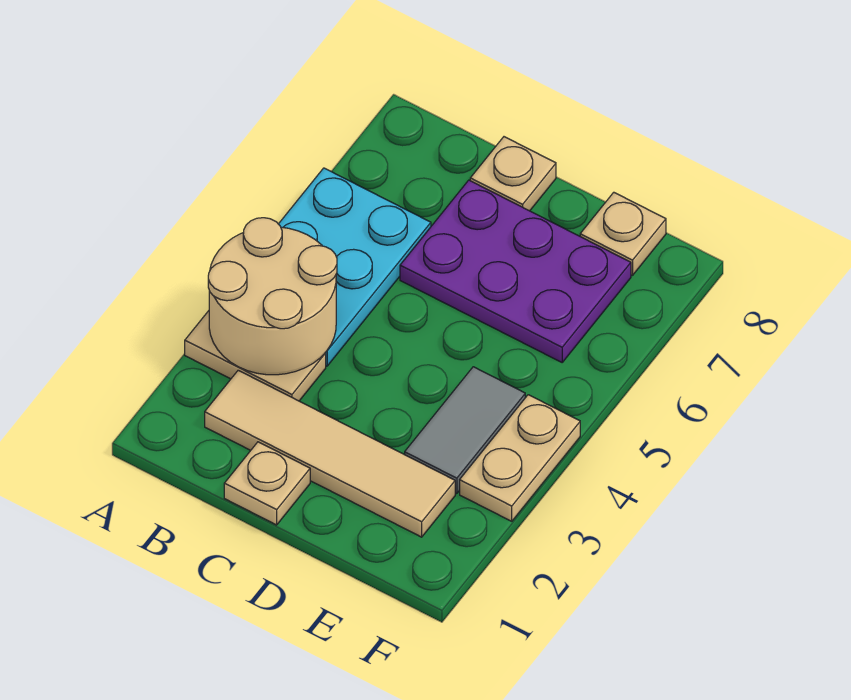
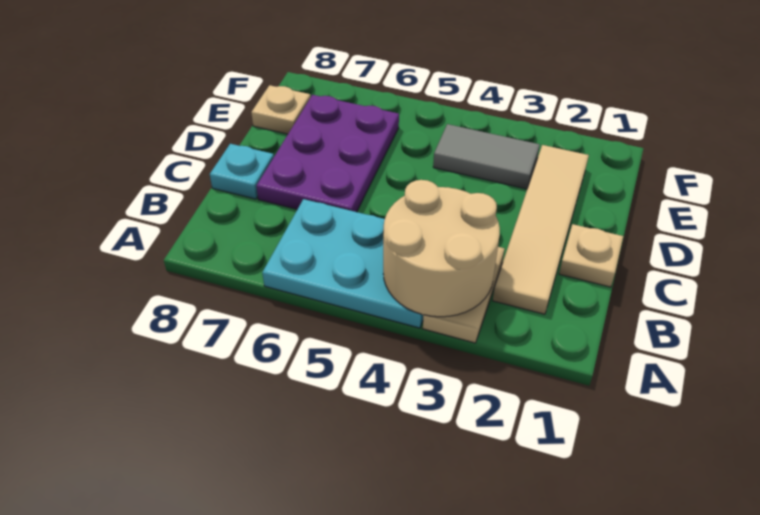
tan plate C8 level 1 -> cyan plate C8 level 1
tan plate F3:F4 level 1 -> none

